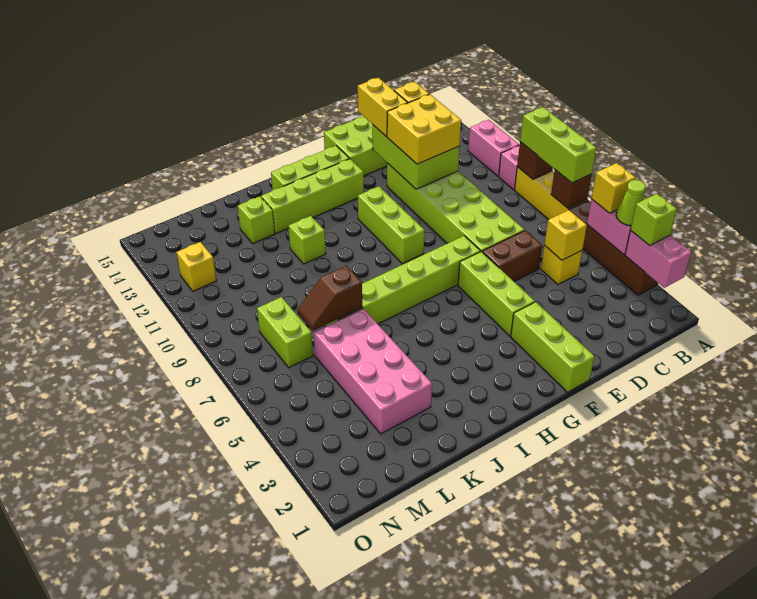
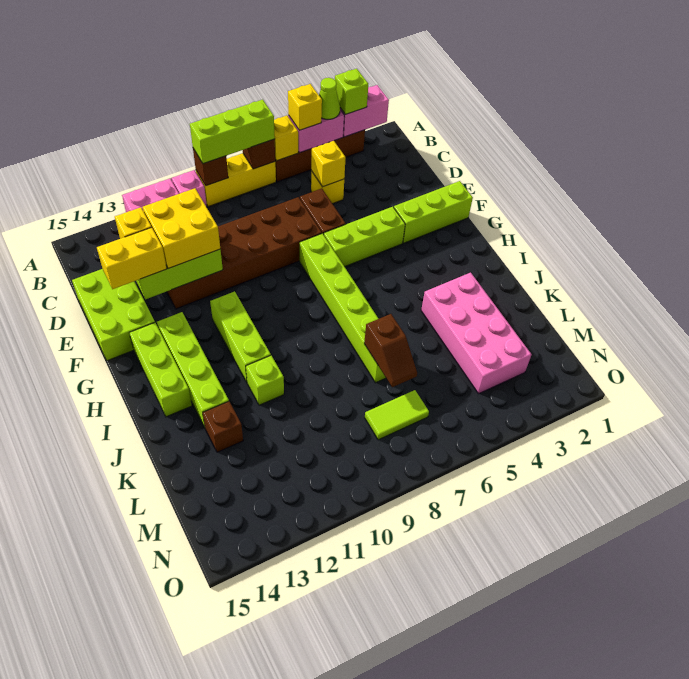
lime brick D7:E12 level 1 -> brown brick D7:E12 level 1
lime brick G9:G11 level 1 -> lime brick G11:I11 level 1
pink brick K3:L6 level 1 -> pink brick J3:M4 level 1
lime brick K13 level 1 -> brown brick K13 level 1
lime brick M7:M8 level 1 -> lime tile M7:M8 level 1
yellow brick N12 level 1 -> yellow brick A6 level 2

